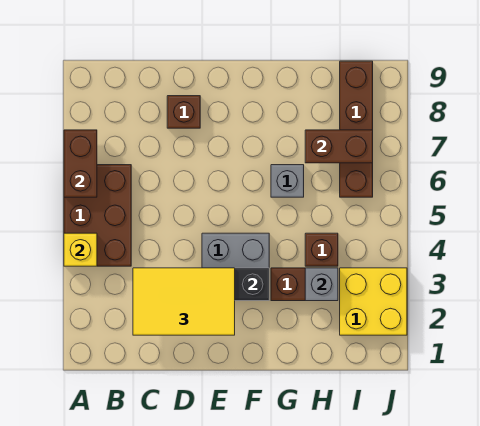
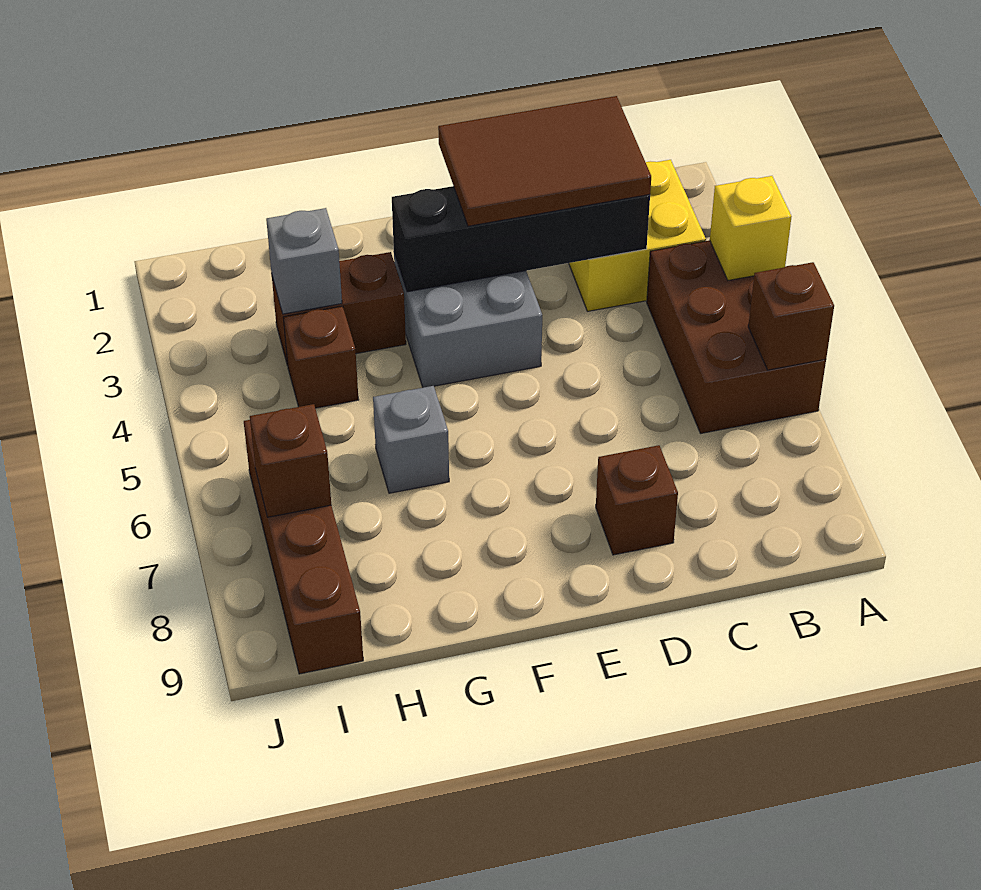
brown brick A6:A7 level 2 -> brown brick A6 level 2
yellow tile C2:E3 level 3 -> brown tile C2:E3 level 3
brown brick H7:I7 level 2 -> brown brick I7 level 2
yellow brick I2:J3 level 1 -> yellow brick B2:C3 level 1

